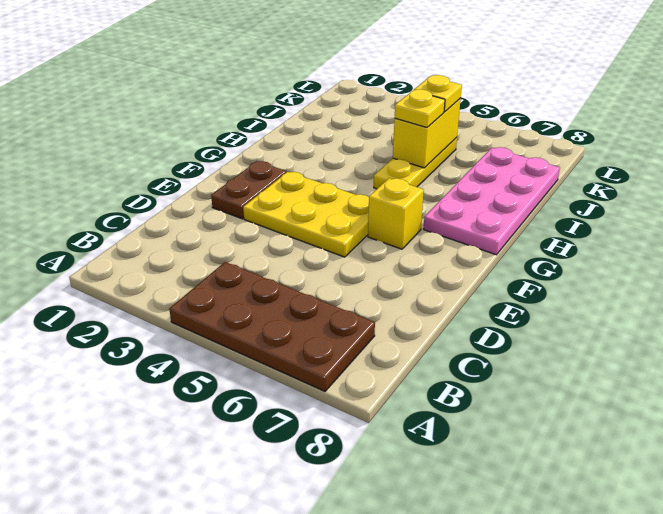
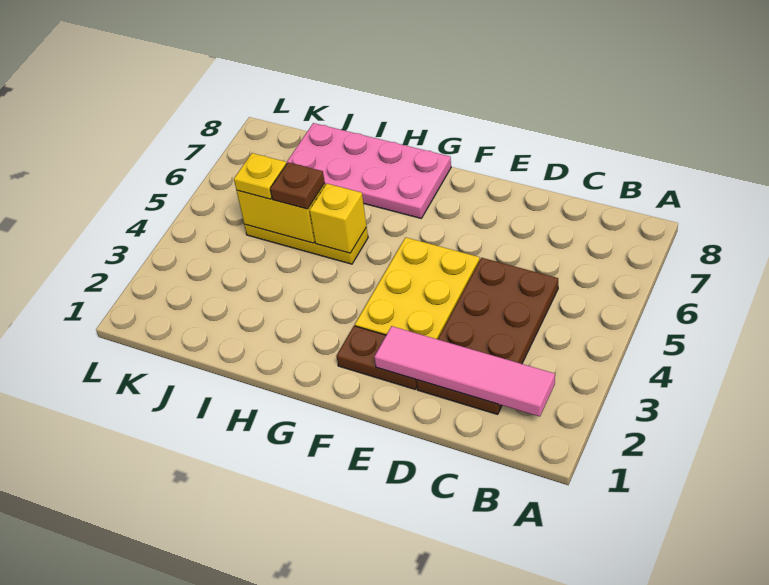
brown plate A4:B7 level 1 -> brown plate C2:D5 level 1
none -> pink tile B2:E2 level 2
yellow brick F6 level 1 -> yellow brick H5 level 2
yellow plate I5 level 3 -> brown plate I5 level 3

